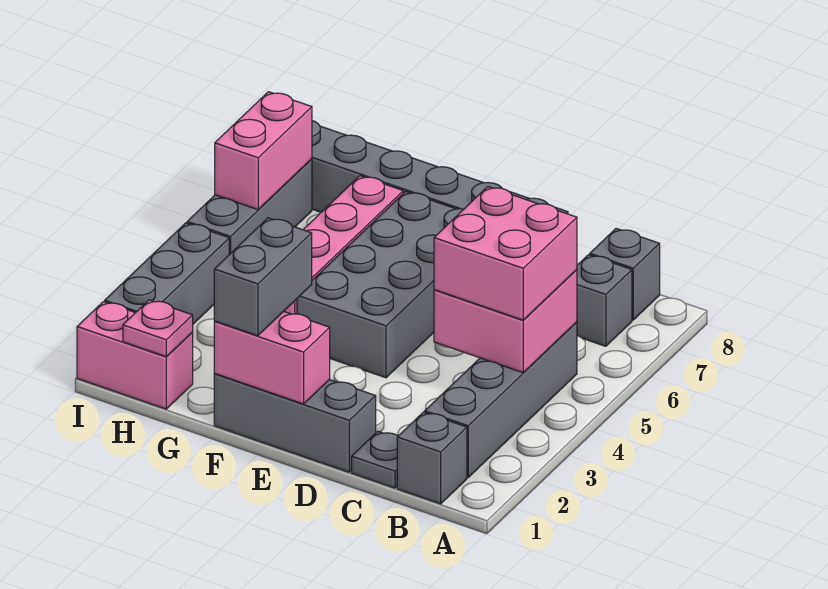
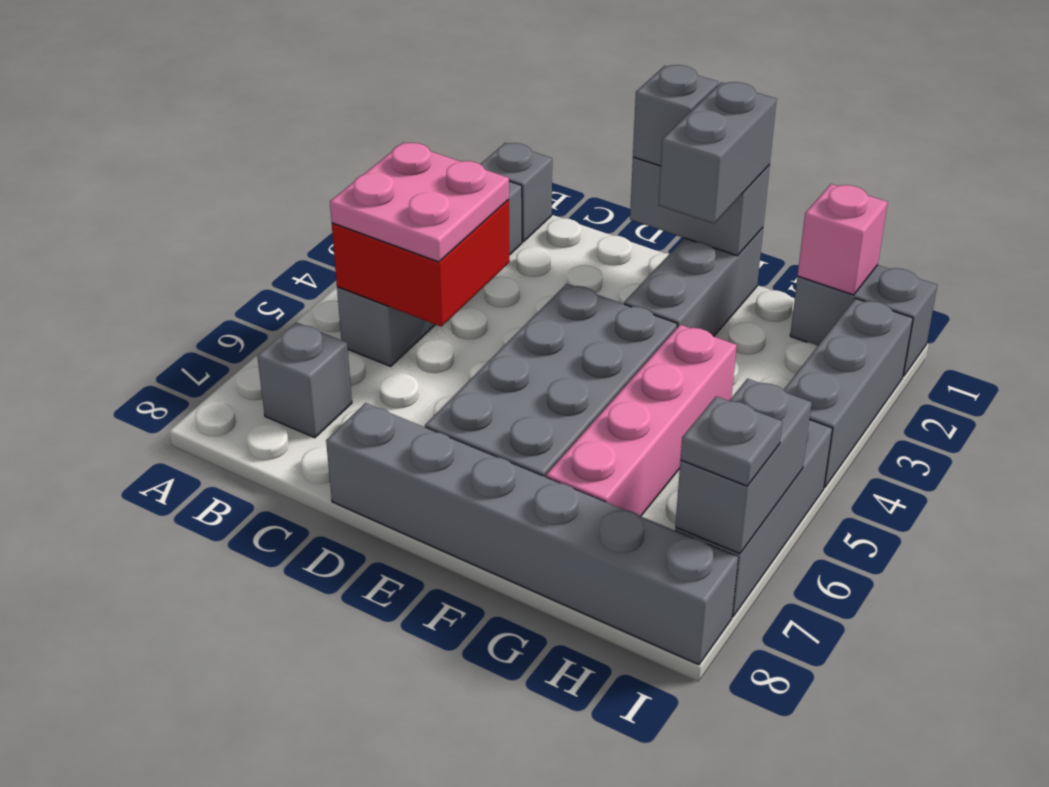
pink brick B4:C5 level 2 -> red brick B4:C5 level 2
pink brick B4:C5 level 3 -> pink plate B4:C5 level 3
grey brick B8 level 1 -> grey brick E1 level 3
grey plate C1 level 1 -> grey plate I7 level 3
grey brick D1:F1 level 1 -> grey brick F1:F3 level 1
pink brick E1:F1 level 2 -> grey brick E1:F1 level 2
pink brick H1:I1 level 1 -> grey brick H1:I1 level 1
pink plate H1 level 2 -> pink brick H1 level 2
pink brick I6:I7 level 2 -> grey brick I6:I7 level 2

